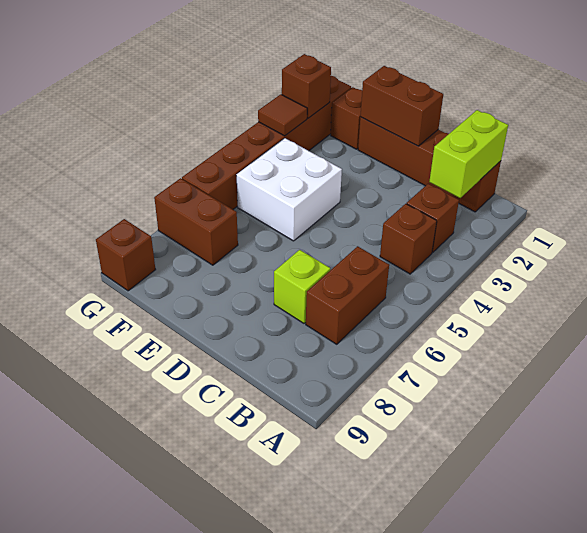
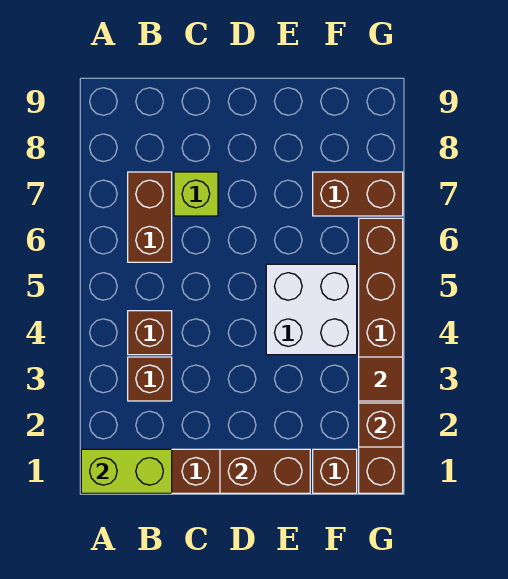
lime brick B1:B2 level 2 -> lime brick A1:B1 level 2
brown brick G9 level 1 -> none

